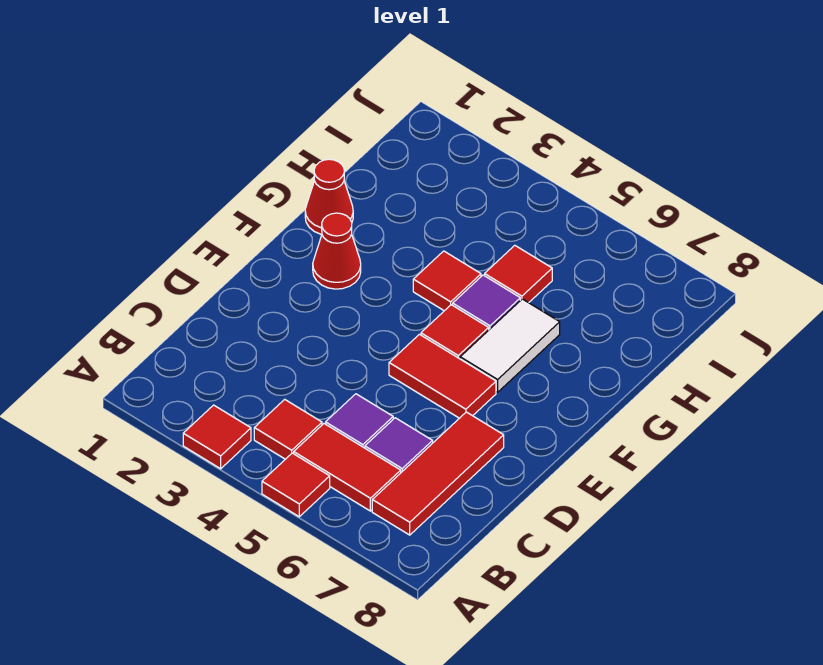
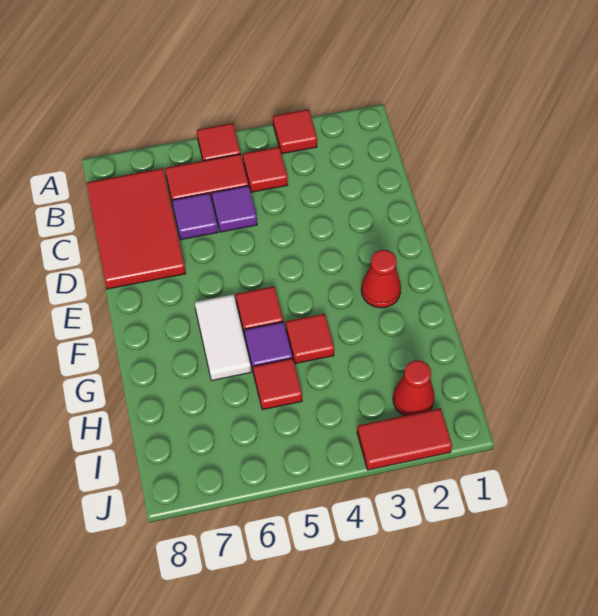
red tile B7:D7 level 1 -> red tile B7:D8 level 1
red tile E5:E6 level 1 -> red tile J2:J3 level 1
red cone G1 level 1 -> red cone I2 level 1

